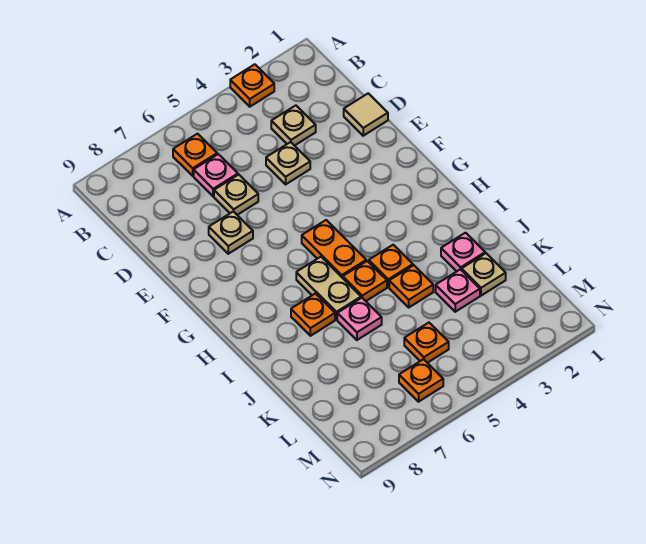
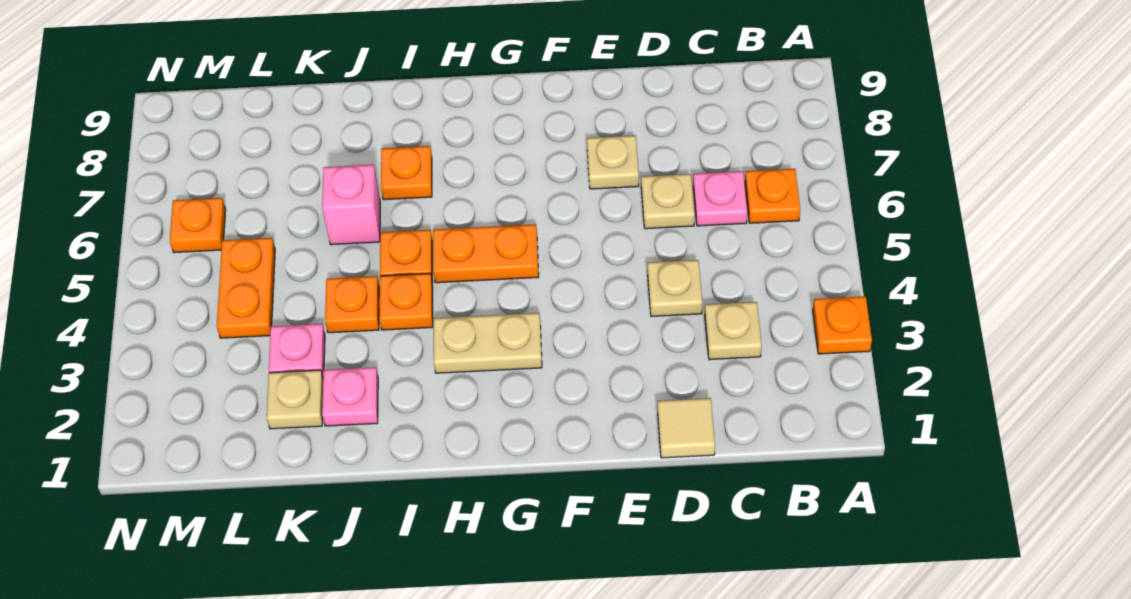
tan plate H6:I6 level 1 -> tan plate G3:H3 level 1
pink plate J6 level 1 -> pink brick J6 level 1
orange plate L5 level 1 -> orange plate L4:L5 level 1

